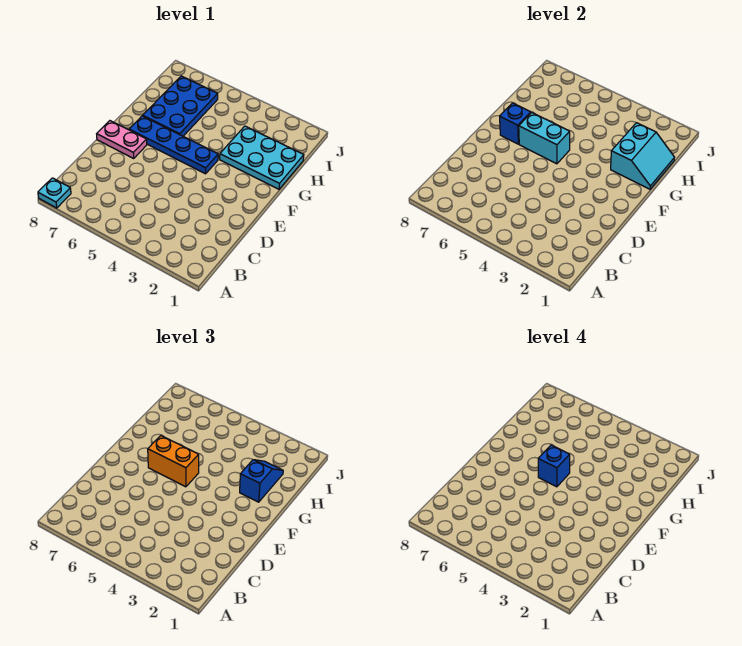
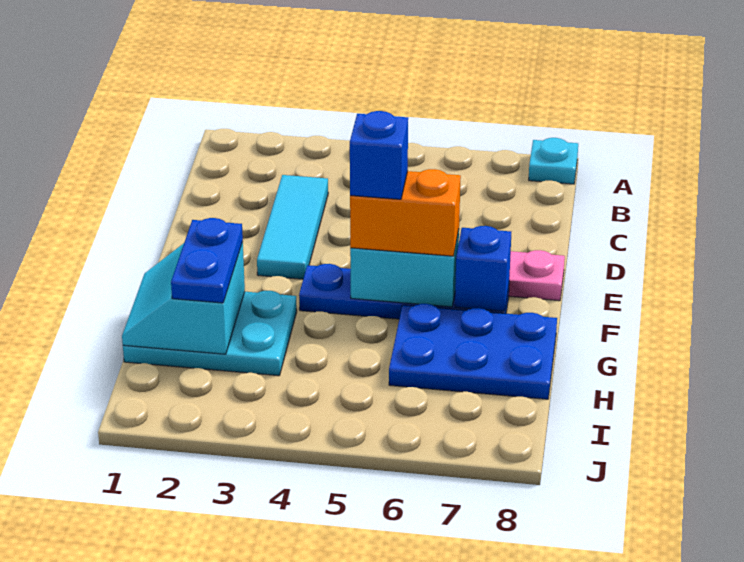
none -> cyan tile C3:E3 level 1
blue slope G2:H2 level 3 top G -> blue plate G2:H2 level 3
blue plate G6:I7 level 1 -> blue plate G6:H8 level 1

